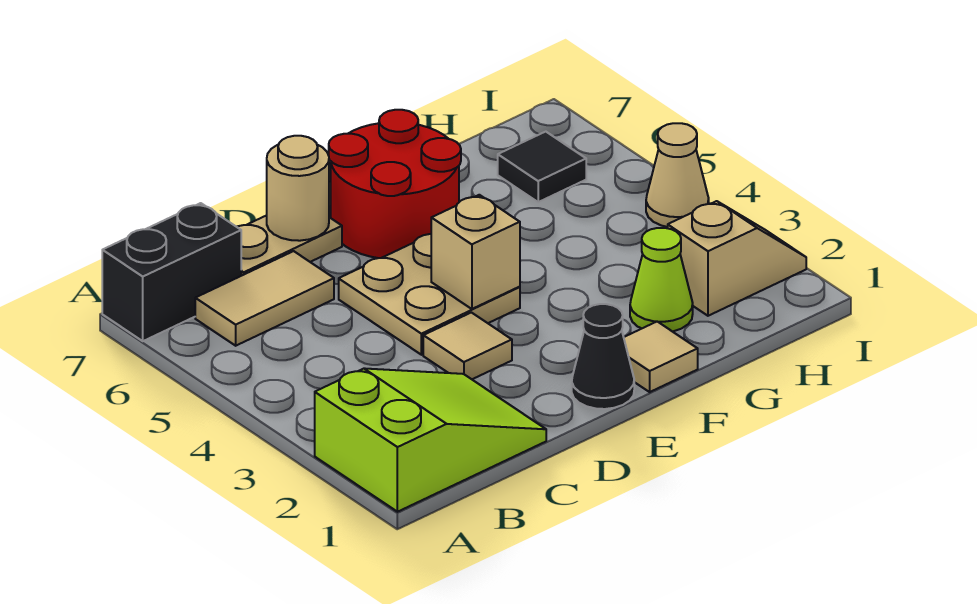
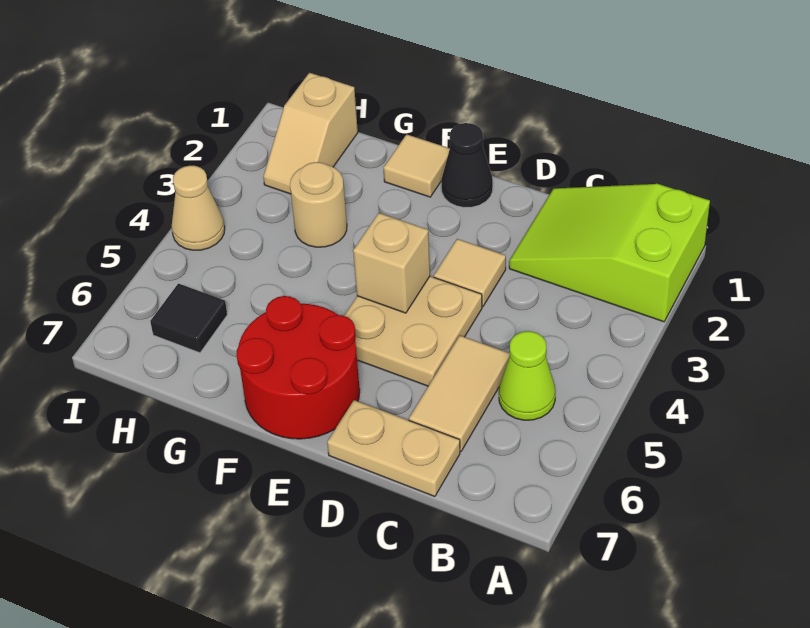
black brick A7:B7 level 1 -> none
tan tile B6:C6 level 1 -> tan tile C5:C6 level 1
tan round brick D7 level 2 -> tan round brick G3 level 1
lime cone G2 level 1 -> lime cone B5 level 1
tan slope H2:I2 level 1 top H -> tan slope H1:H2 level 1 top 1

